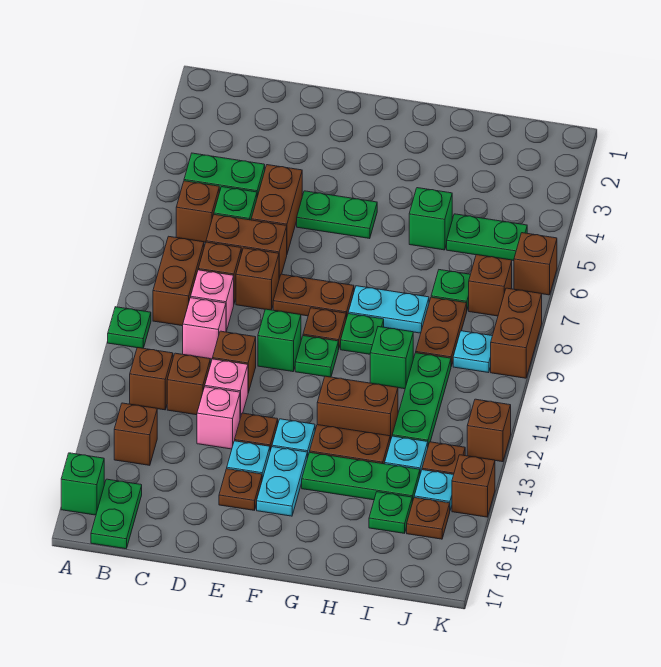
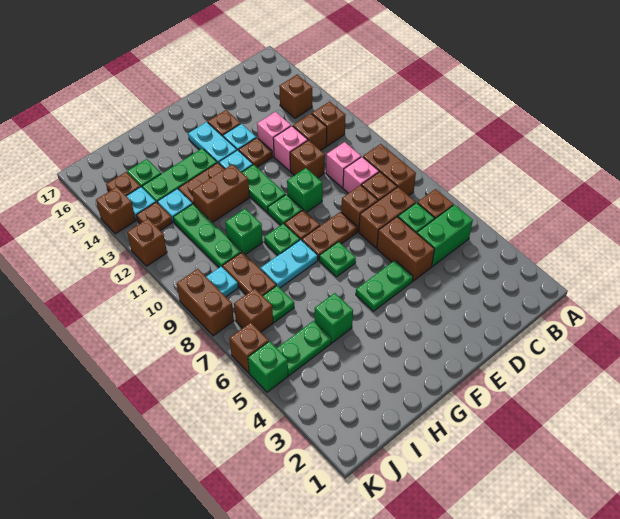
green plate A10 level 1 -> green plate F7 level 1
green brick A16 level 1 -> green brick K5 level 1
green plate B16:B17 level 1 -> green plate F11:F12 level 1

